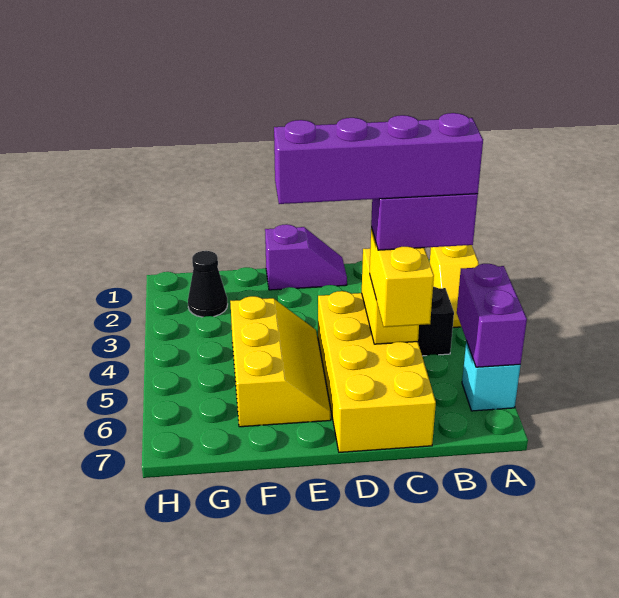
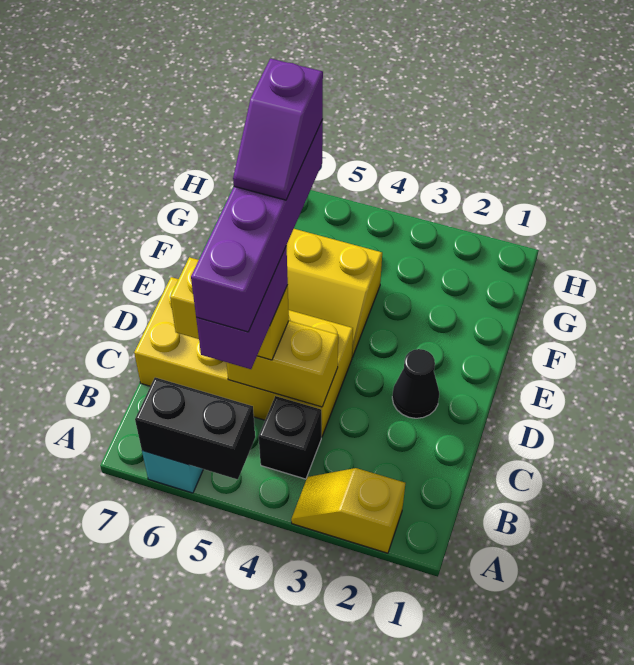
purple brick A5:A6 level 2 -> black brick A5:A6 level 2
purple slope D1:E1 level 1 top E -> purple slope D5:E5 level 6 top E
black cone G2 level 1 -> black cone D2 level 1

